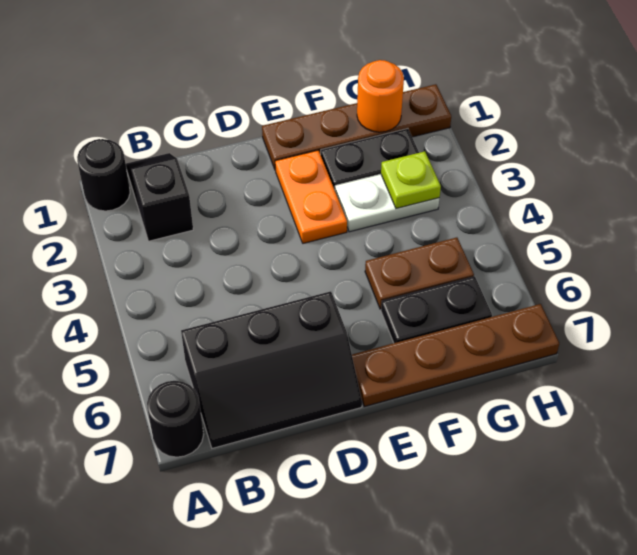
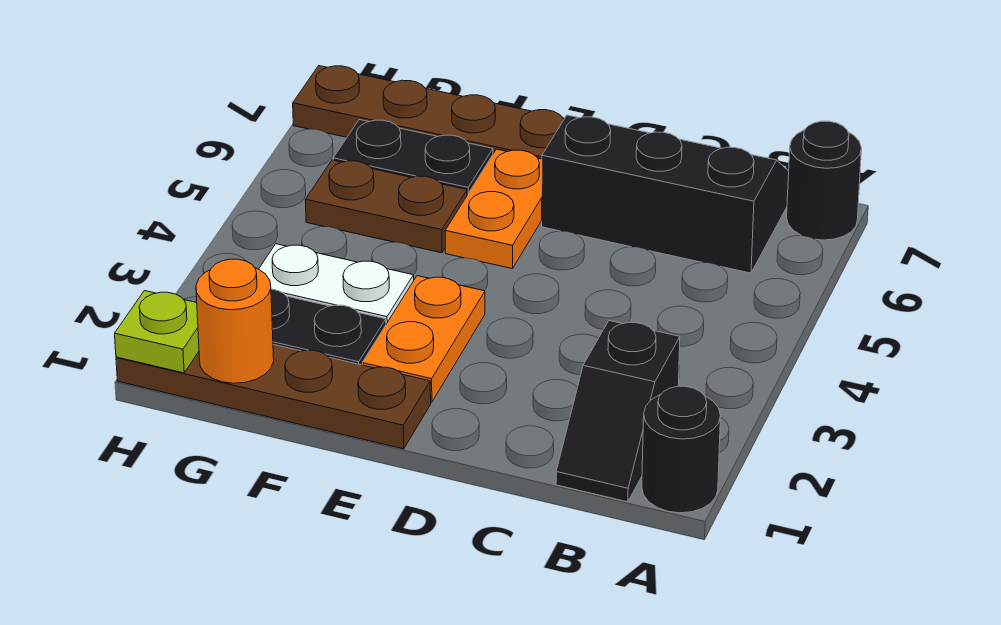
none -> orange plate E5:E6 level 1
lime plate G3 level 2 -> lime plate H1 level 2

